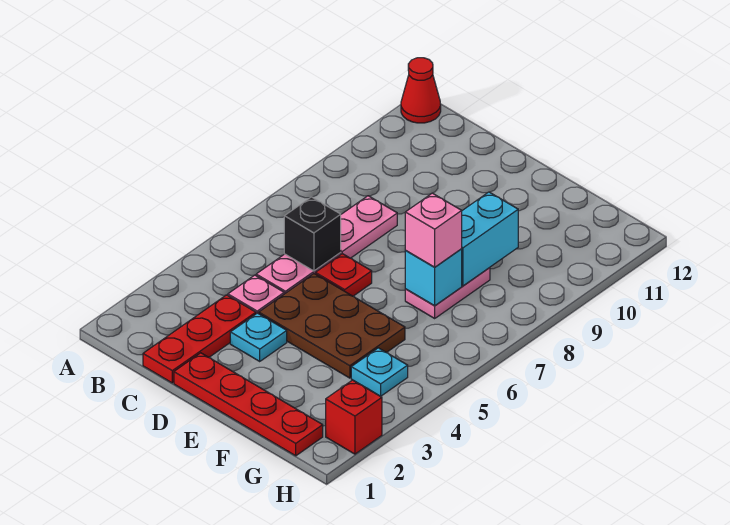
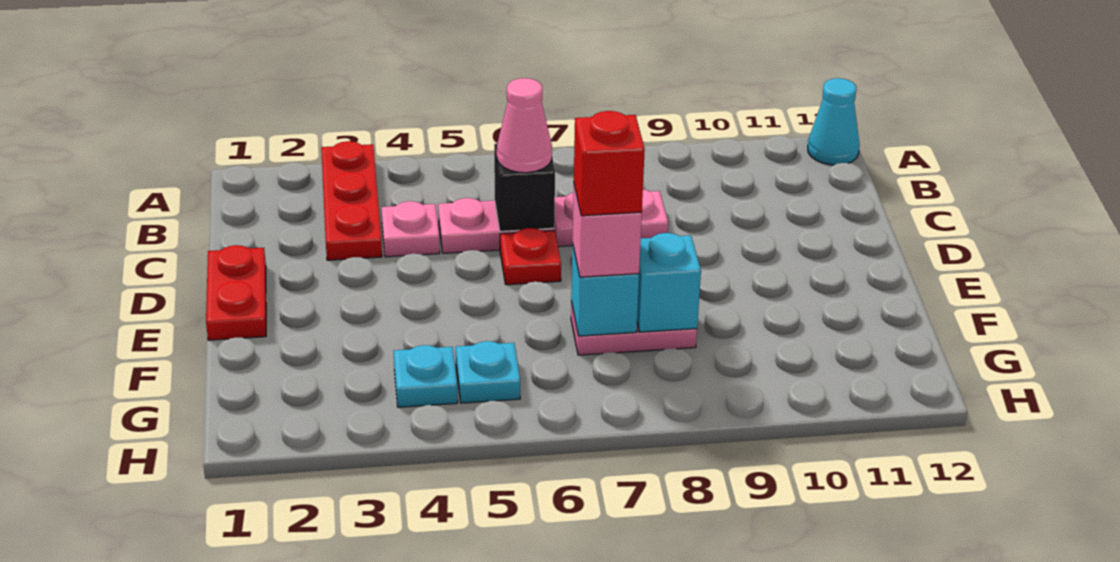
red cone A12 level 1 -> cyan cone A12 level 1
red plate C1:C3 level 1 -> red plate A3:C3 level 1
none -> pink cone C6 level 3
red plate D1:G1 level 1 -> red plate D1:E1 level 1
cyan plate D3 level 1 -> cyan plate G5 level 1
brown plate D4:F5 level 1 -> none
cyan brick F8:F9 level 2 -> cyan brick F8 level 2
red brick H2 level 1 -> red brick F7 level 4

